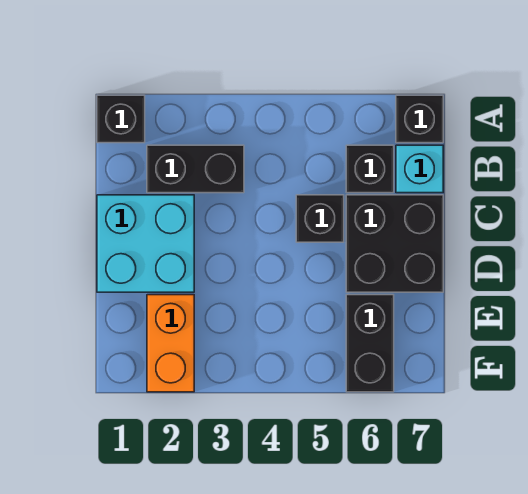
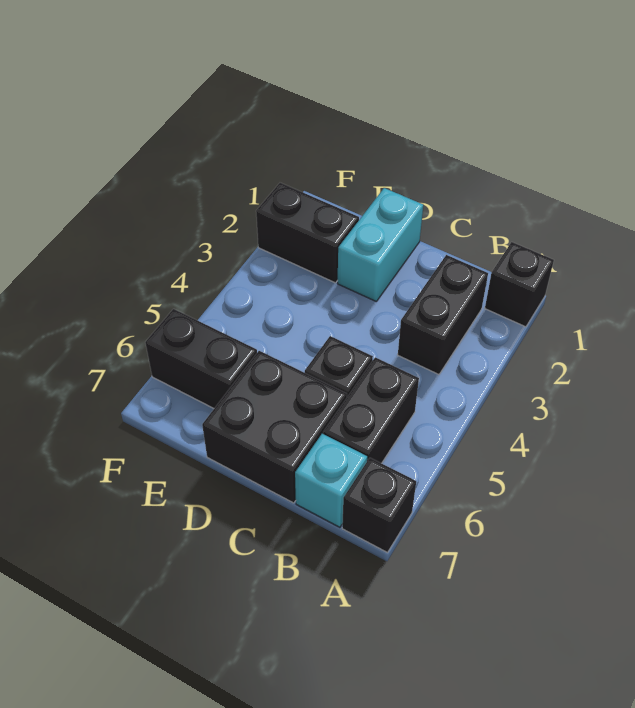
black brick B6 level 1 -> black brick B5:B6 level 1
cyan brick C1:D2 level 1 -> cyan brick D1:D2 level 1
orange brick E2:F2 level 1 -> black brick E2:F2 level 1

